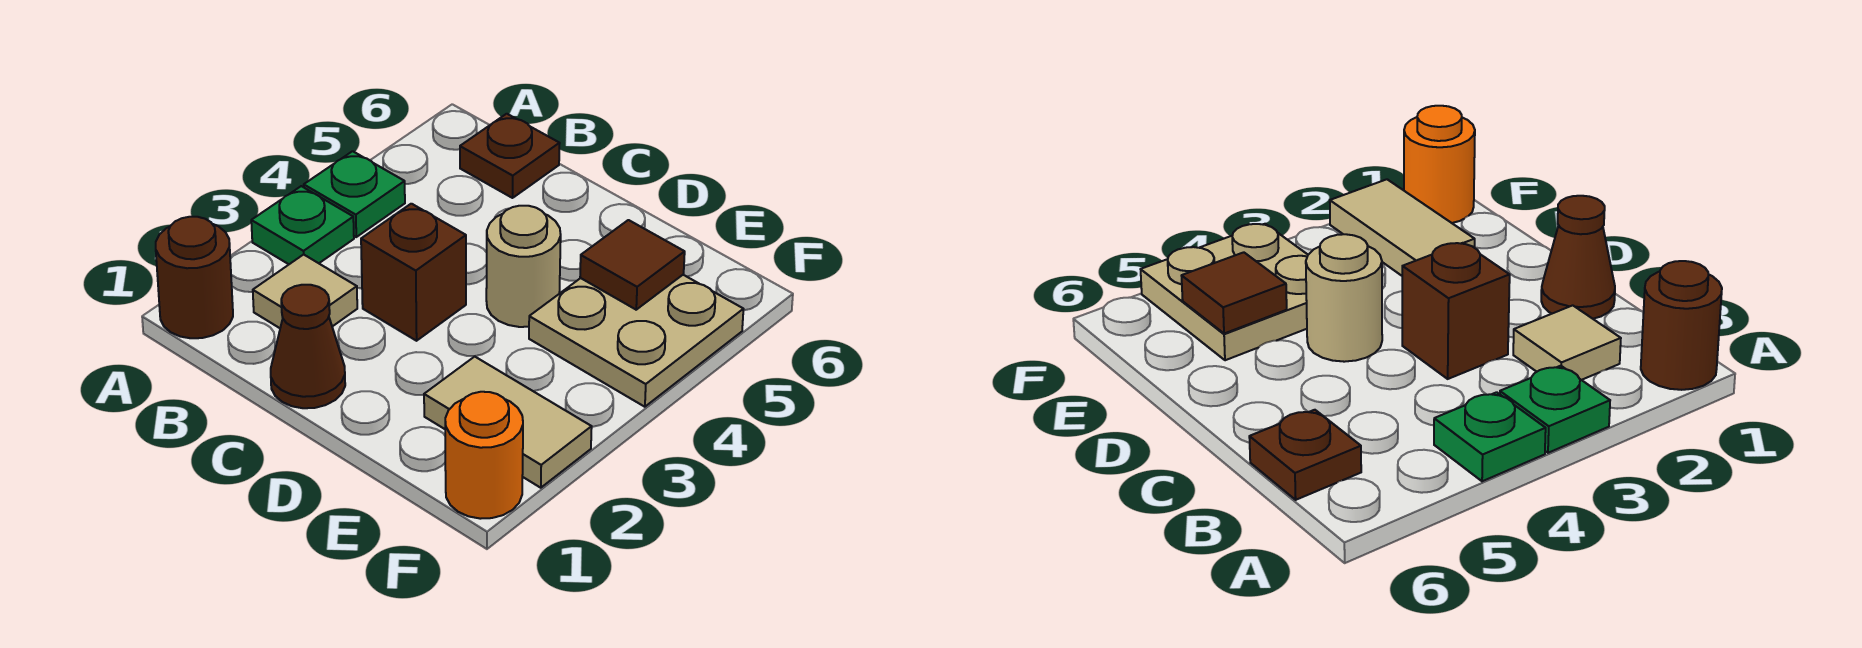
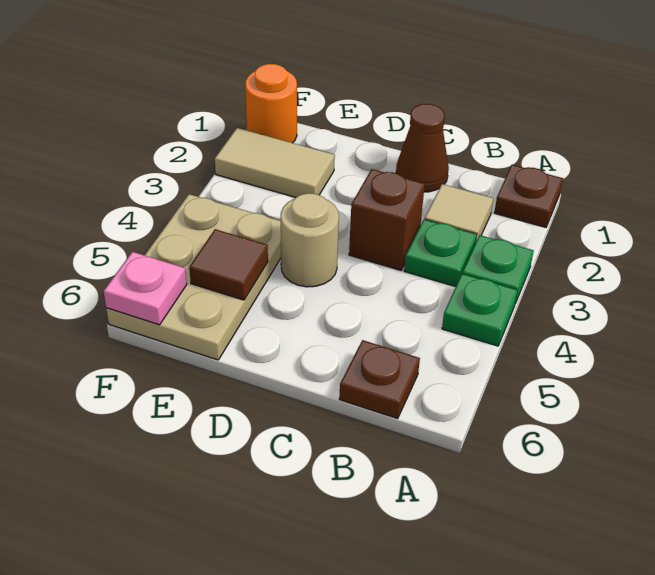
brown round brick A1 level 1 -> brown plate A1 level 1
none -> green plate B3 level 1
tan plate E4:F5 level 1 -> tan plate E4:F6 level 1
none -> pink plate F6 level 2

